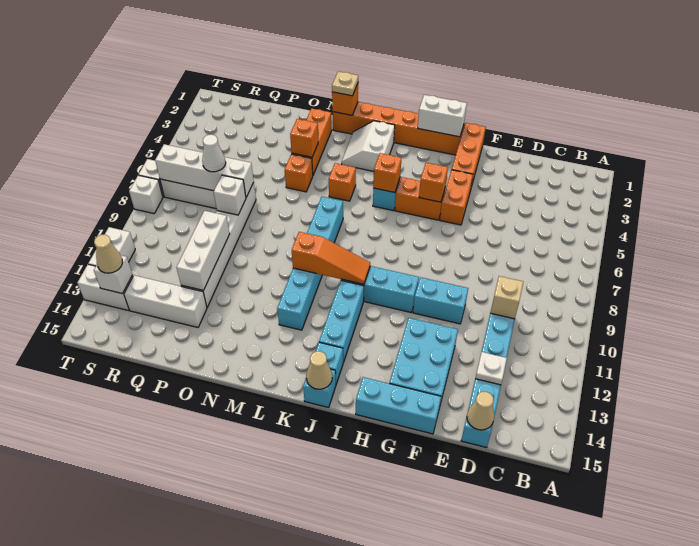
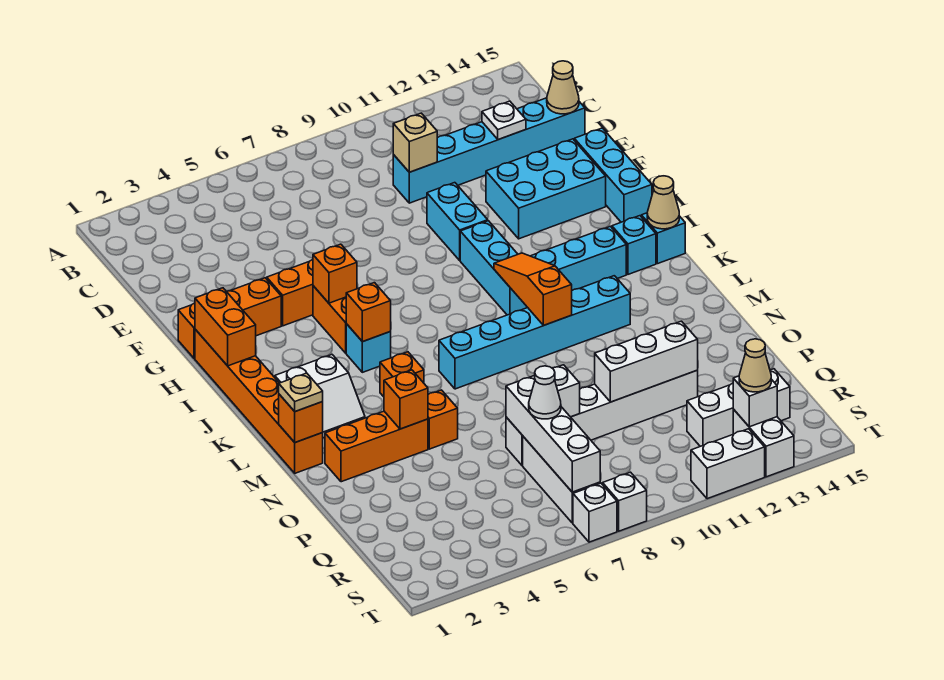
white brick H1:I1 level 2 -> orange brick H1:I1 level 2
white brick P13:R13 level 1 -> white brick R12:R14 level 1

